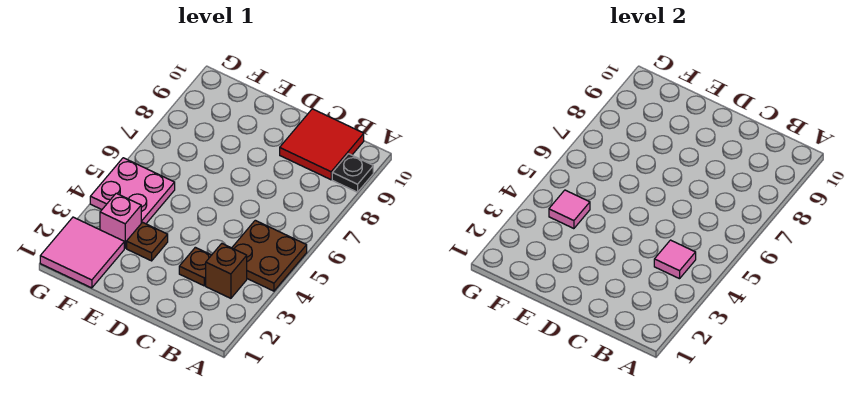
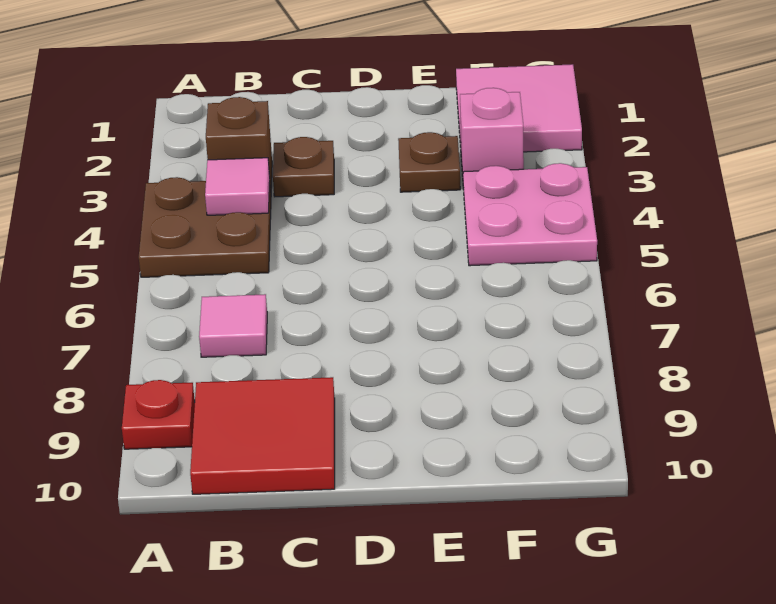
black plate A9 level 1 -> red plate A9 level 1
pink tile F4 level 2 -> pink tile B7 level 1

